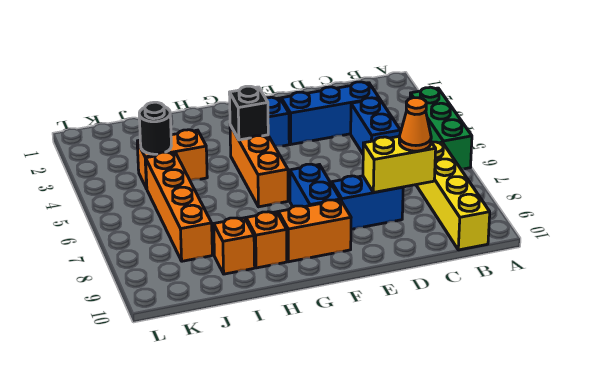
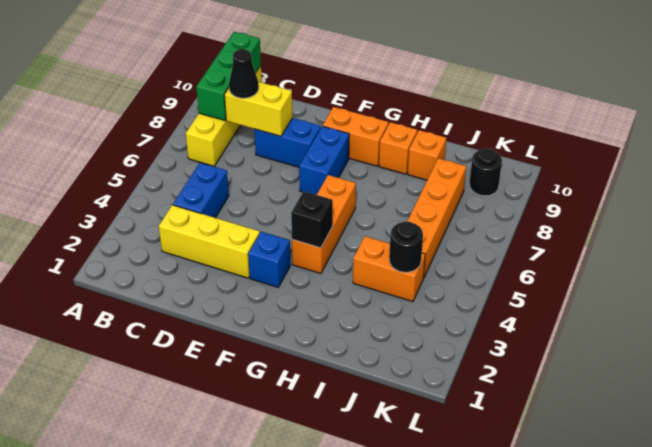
green brick A4:A6 level 1 -> green brick B8:B10 level 2
blue brick C3:E3 level 1 -> yellow brick C3:E3 level 1
orange cone C8 level 3 -> black cone C8 level 3
none -> black round brick K9 level 1

